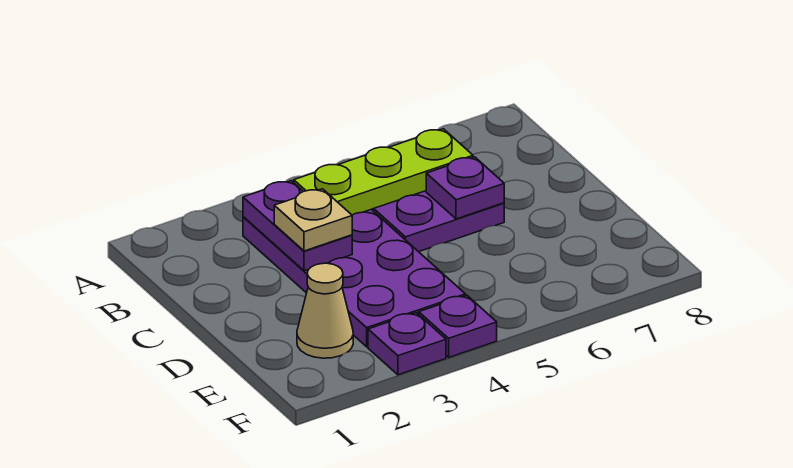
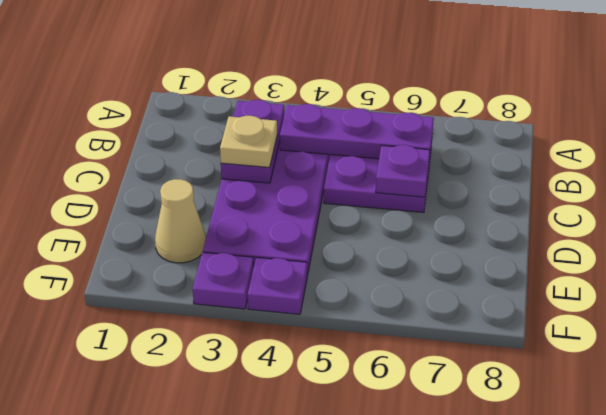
lime plate B4:B6 level 2 -> purple plate B4:B6 level 2

